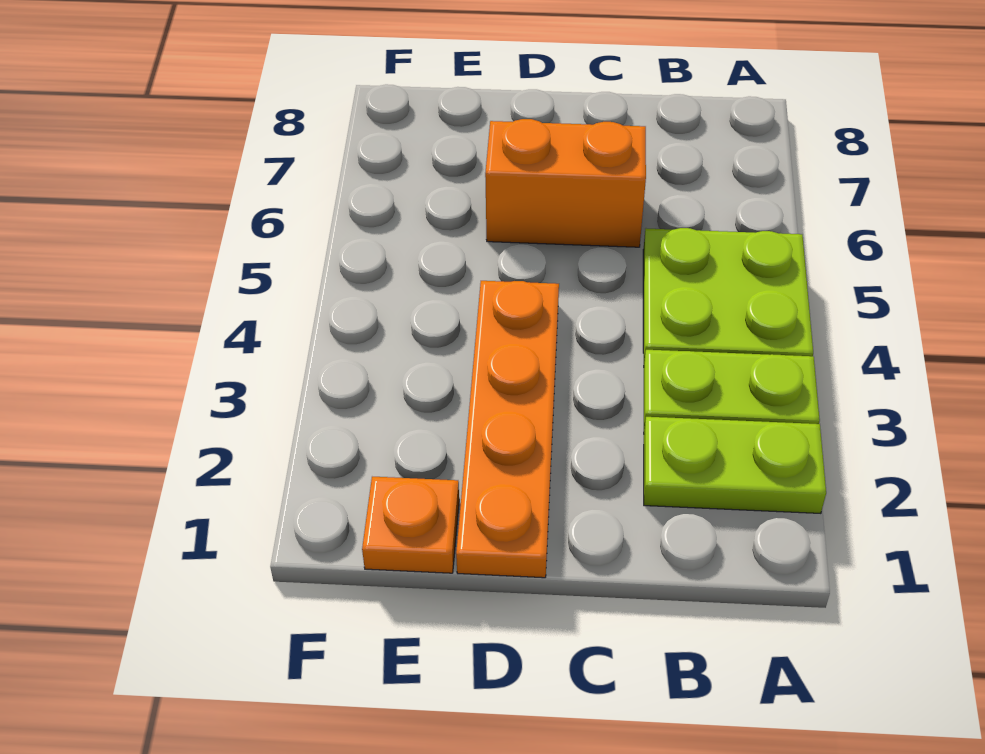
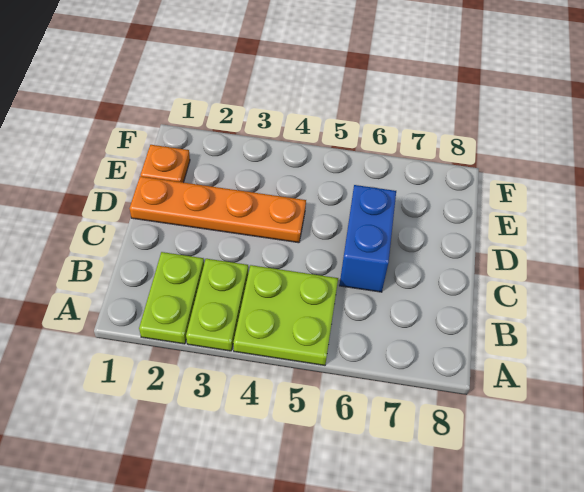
orange brick C6:D6 level 1 -> blue brick C6:D6 level 1

